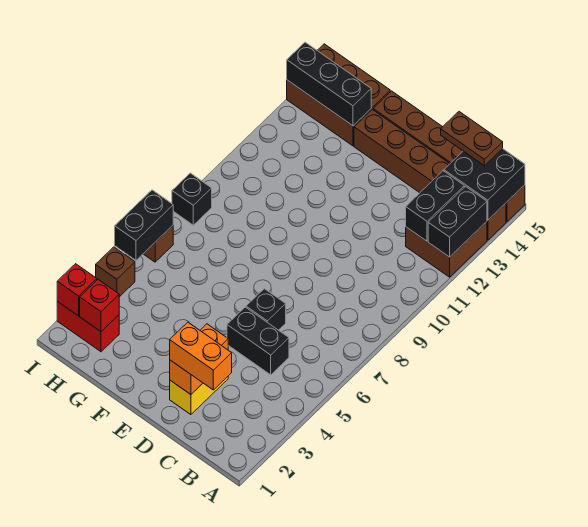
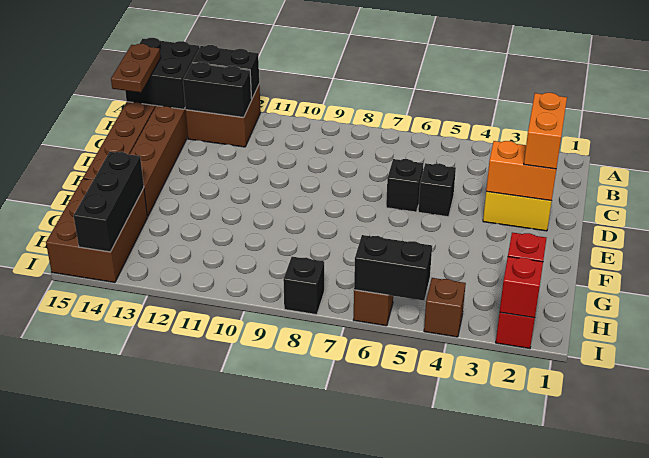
black brick C5:D5 level 1 -> black brick D5 level 1

